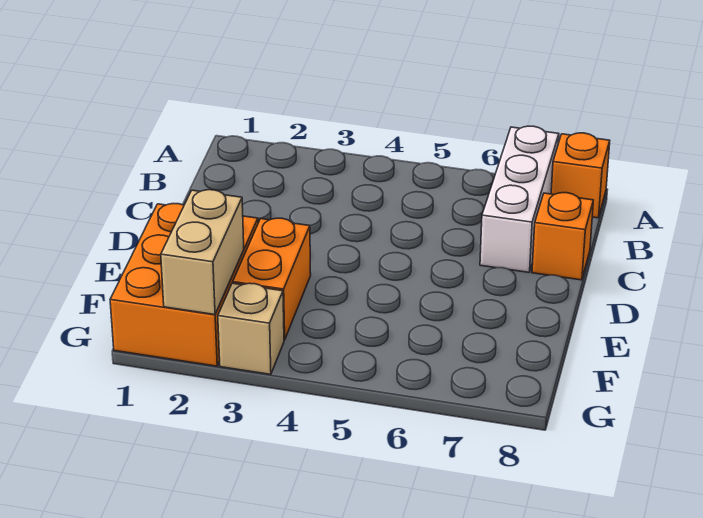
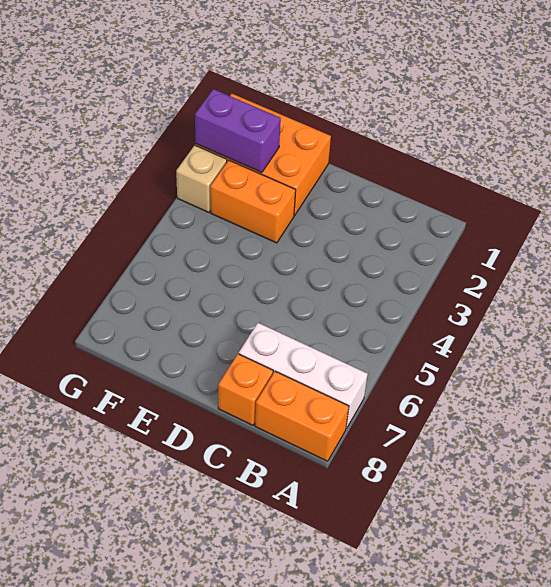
orange brick A8 level 1 -> orange brick A8:B8 level 1
tan brick F2:G2 level 2 -> purple brick F2:G2 level 2

